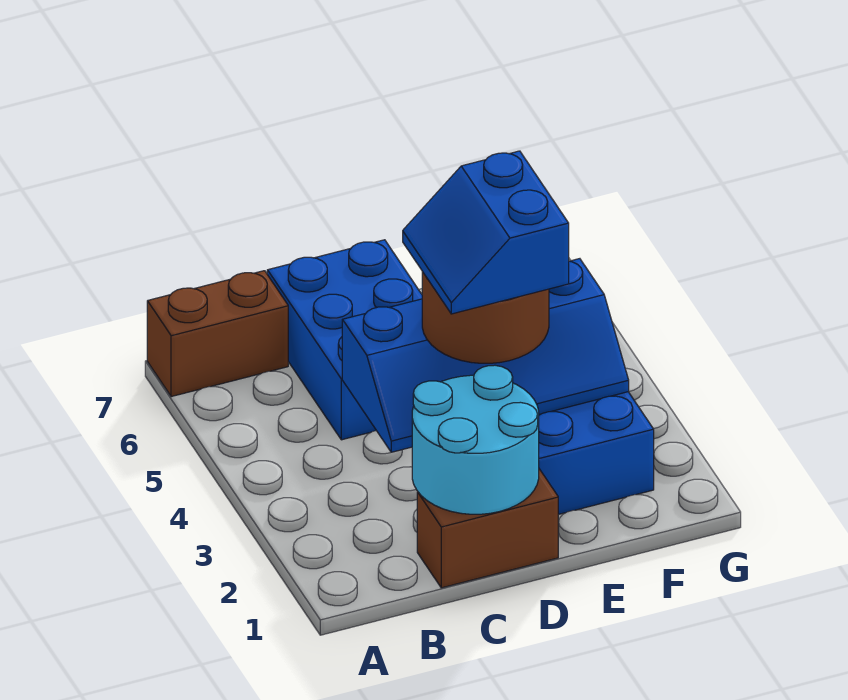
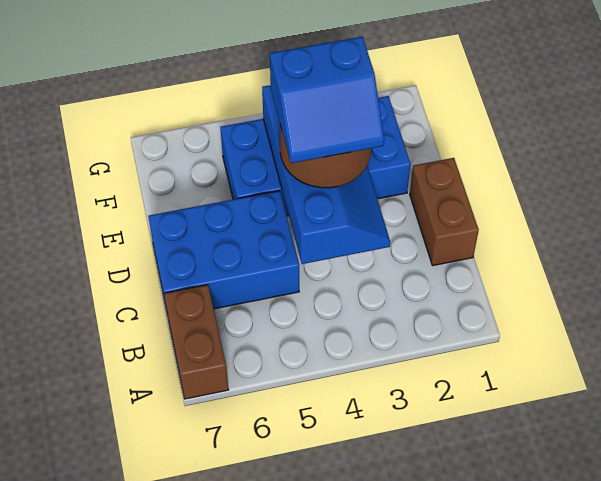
cyan round brick C1:D2 level 2 -> none

